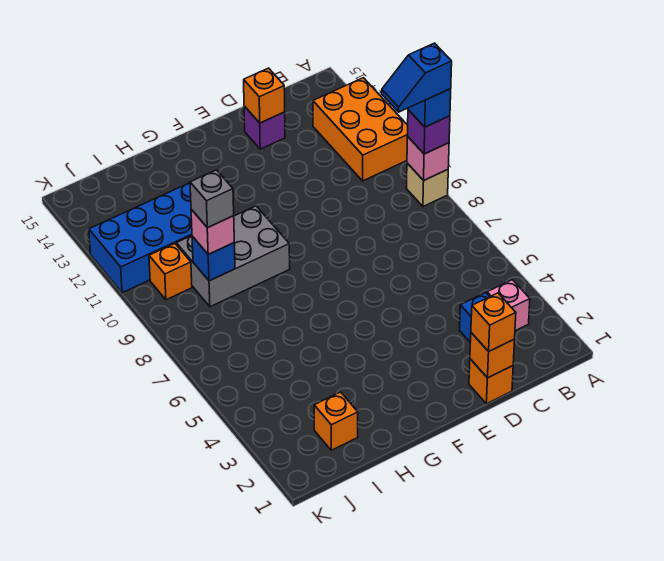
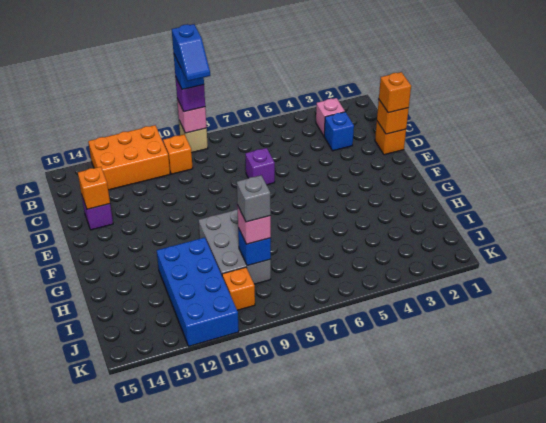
none -> purple brick D7 level 1
orange brick I2 level 1 -> orange brick B10 level 1

